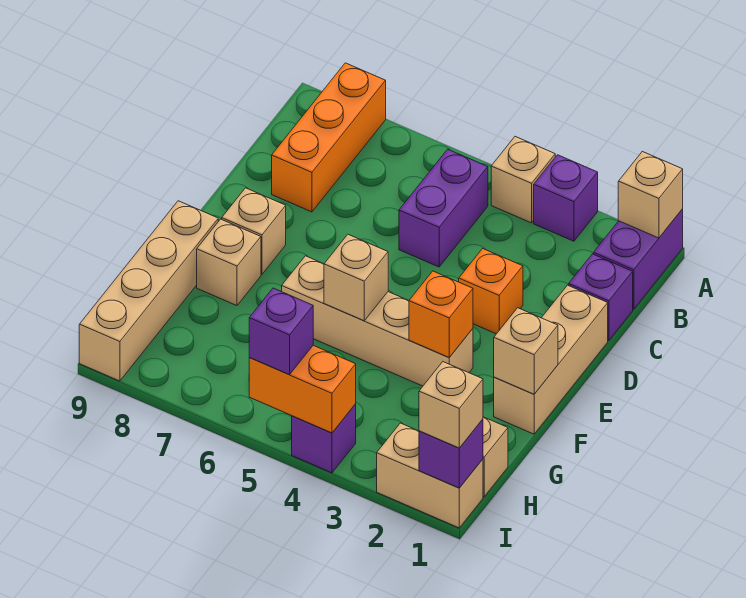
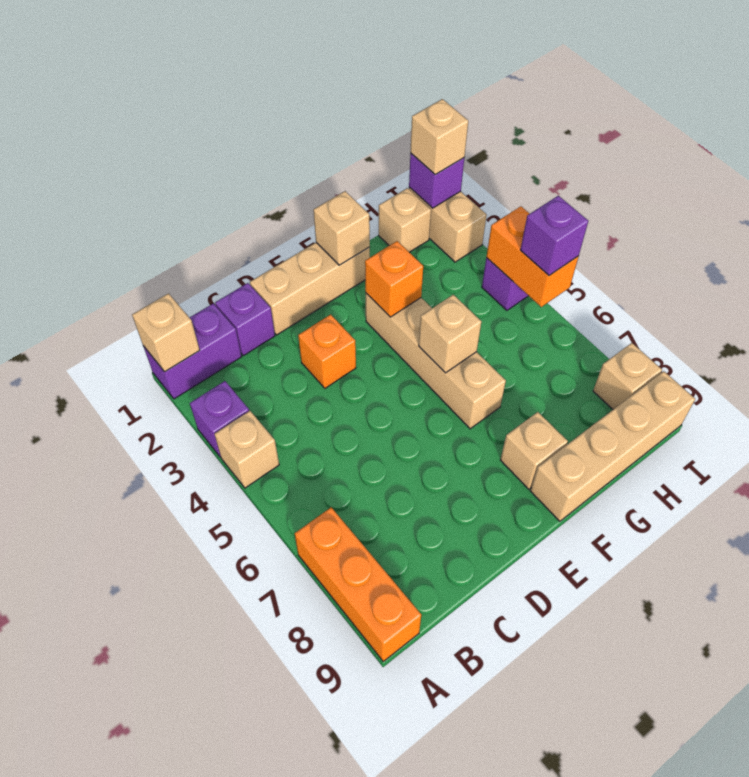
orange brick A8:C8 level 1 -> orange brick A7:A9 level 1
purple brick B5:C5 level 1 -> none
tan brick E8 level 1 -> tan brick I8 level 1

